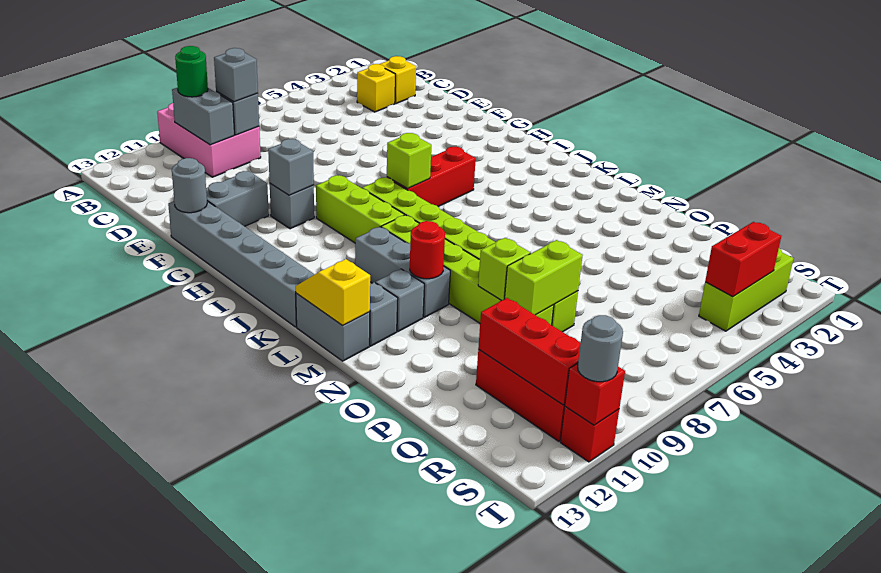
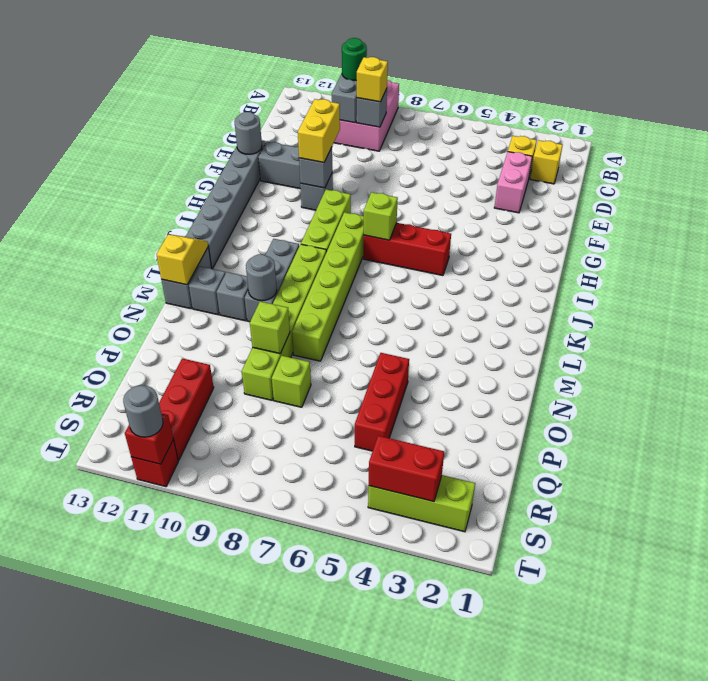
grey brick C9 level 3 -> yellow brick C9 level 3
none -> pink brick D3:E3 level 1
none -> yellow brick F10:G10 level 3
red round brick M10 level 2 -> grey round brick M10 level 2
lime brick P8:P9 level 2 -> none
red brick Q11:S11 level 2 -> red brick O5:Q5 level 1

